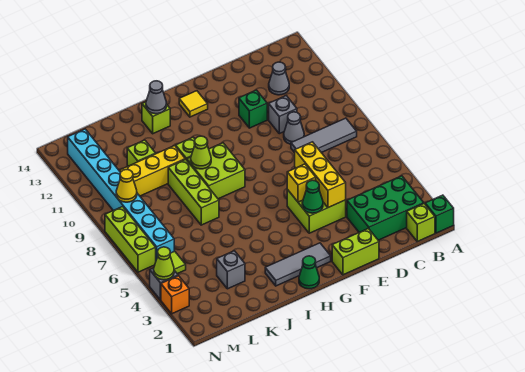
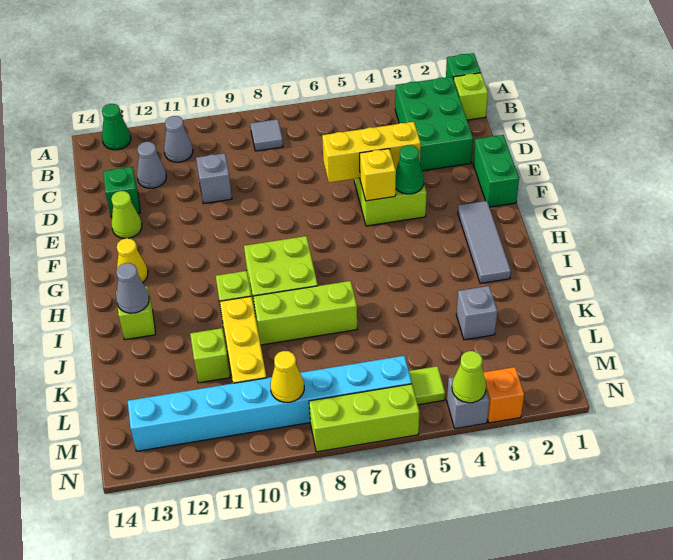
grey tile B8:D8 level 1 -> grey tile B8 level 1
grey cone D9 level 1 -> grey cone B11 level 1
lime brick E1:F1 level 1 -> green brick E1:F1 level 1
green brick E11 level 1 -> green brick D13 level 1
yellow tile G13 level 1 -> yellow cone G13 level 1
green cone H1 level 1 -> green cone A13 level 1
lime cone I9 level 2 -> lime cone E13 level 1

